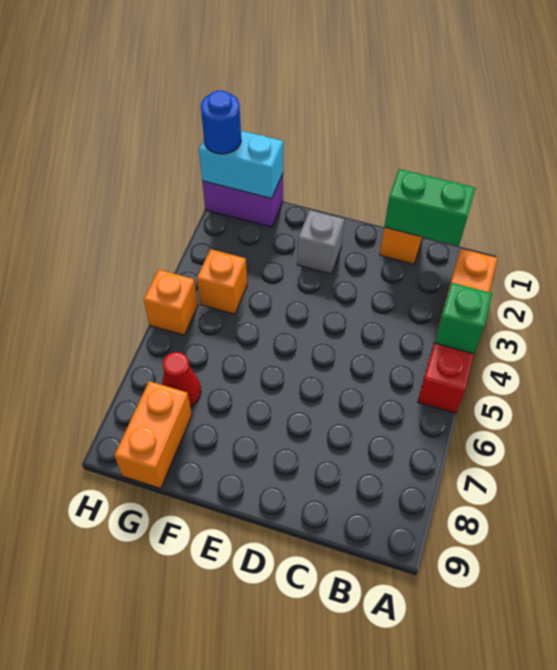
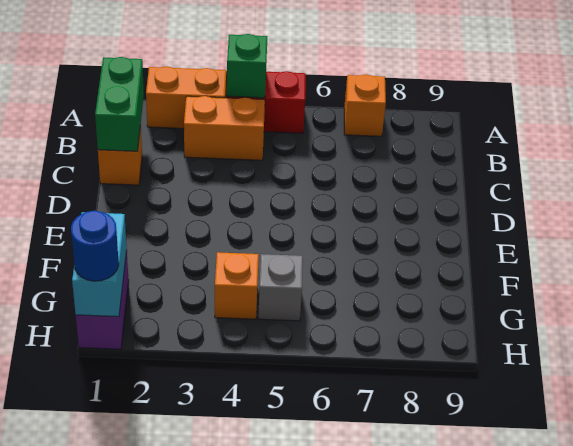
grey brick E2 level 1 -> grey brick G5 level 1
red cone G7 level 1 -> none
orange brick G8:G9 level 1 -> orange brick B3:B4 level 1
orange brick H5 level 1 -> orange brick A7 level 1

